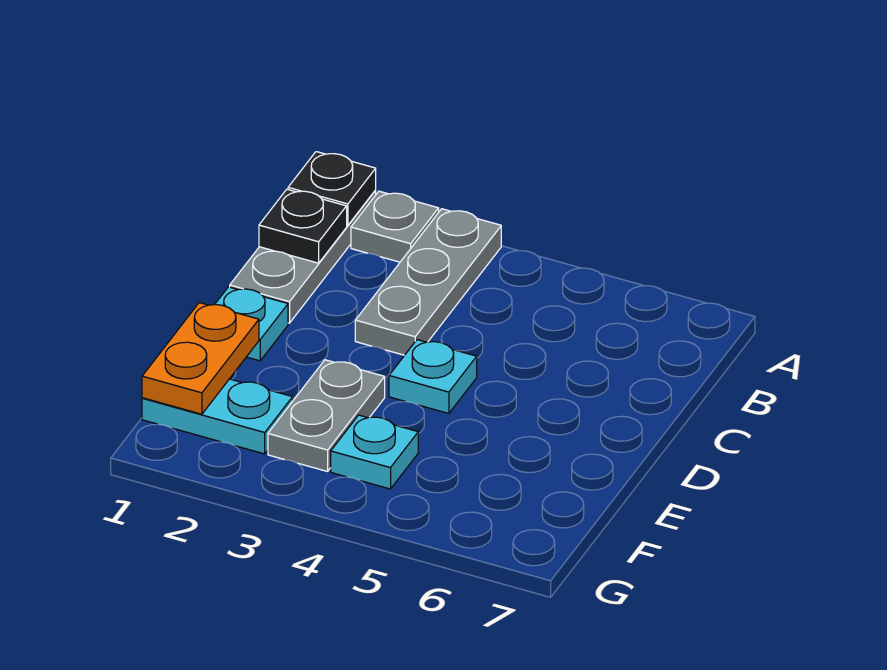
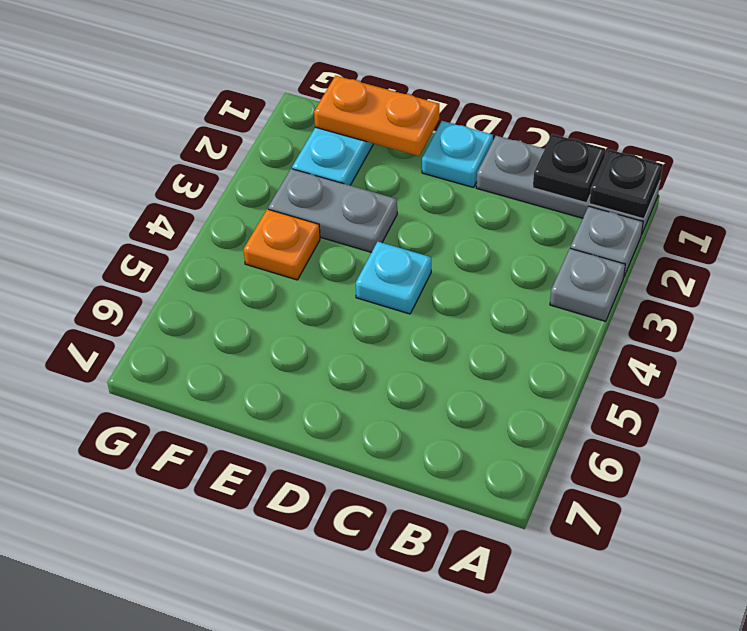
grey plate A3:C3 level 1 -> grey plate A3 level 1
cyan plate F4 level 1 -> orange plate F4 level 1

